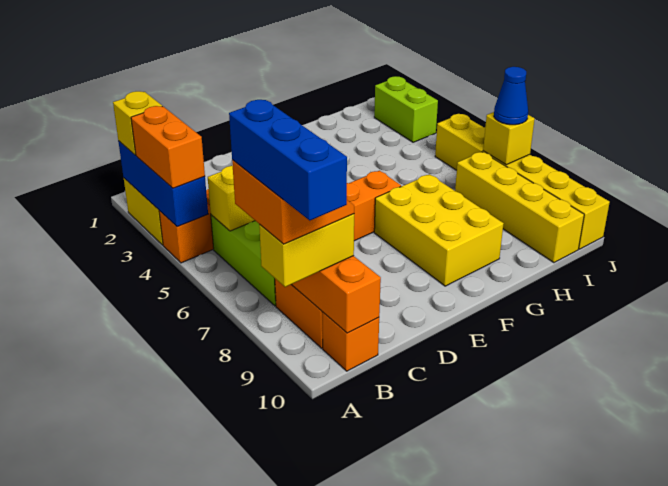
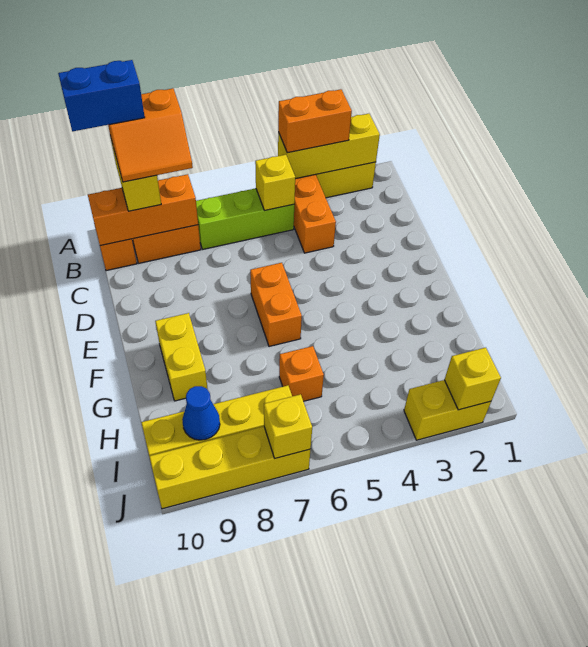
blue brick A2:A4 level 2 -> yellow brick A2:A4 level 2
yellow brick A2 level 3 -> yellow brick J2 level 2
blue brick A8:A10 level 5 -> blue brick A9:A10 level 5
yellow brick F7:G9 level 1 -> yellow brick F9:G9 level 1
none -> orange brick H6 level 1
lime brick J2:J3 level 1 -> yellow brick J2:J3 level 1
yellow brick J5:J10 level 1 -> yellow brick J7:J10 level 1
blue cone J7 level 3 -> blue cone I9 level 2

